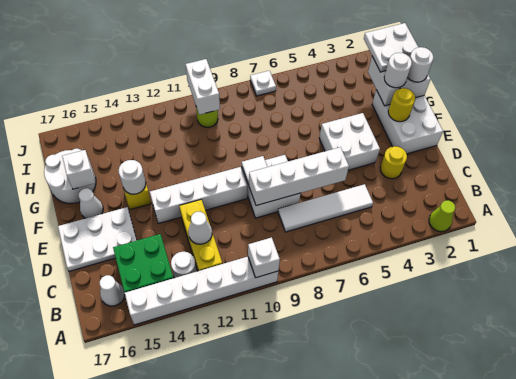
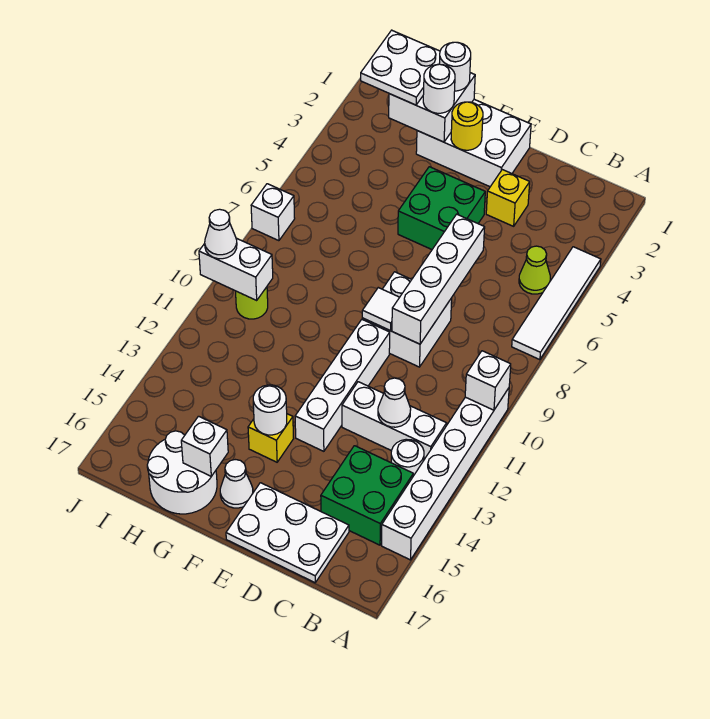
lime cone A2 level 1 -> lime cone B5 level 1
yellow brick B12:D12 level 1 -> white brick B12:D12 level 1
white cone B16 level 1 -> white cone J10 level 3
white tile C5:C8 level 1 -> white tile A4:A7 level 1
yellow round brick D3 level 1 -> yellow brick D3 level 1
white plate D15:E17 level 1 -> white plate C16:E17 level 1
white brick E4:F5 level 1 -> green brick E4:F5 level 1
white plate J7 level 1 -> white brick J7 level 1

